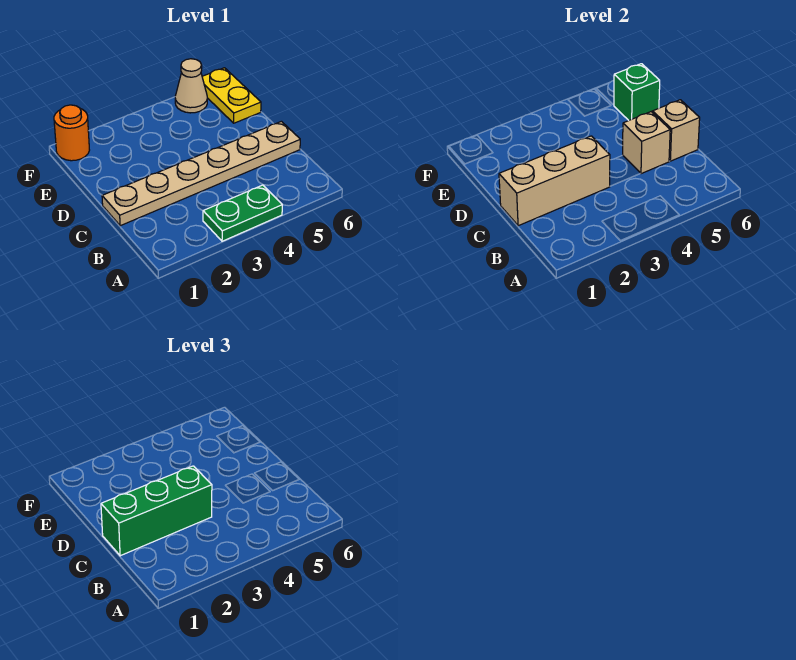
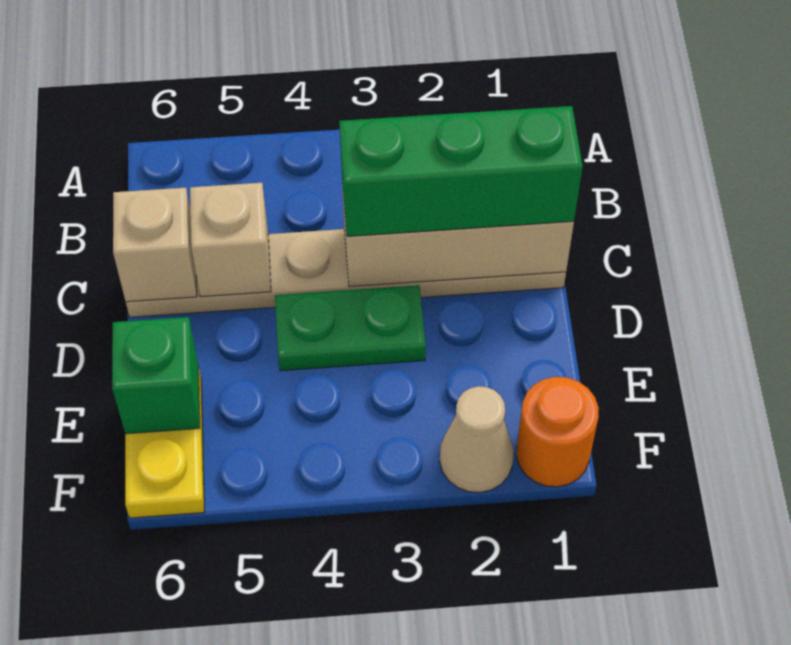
green plate A3:A4 level 1 -> green plate D3:D4 level 1
tan cone F5 level 1 -> tan cone F2 level 1

